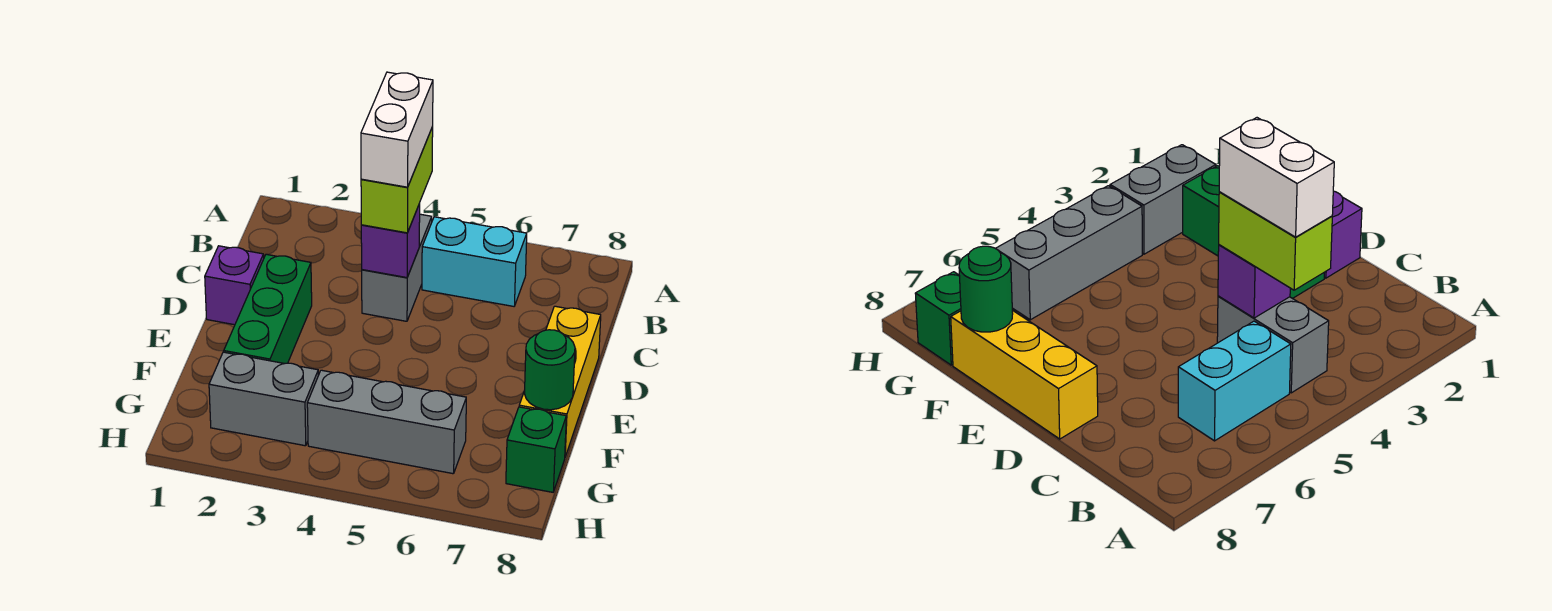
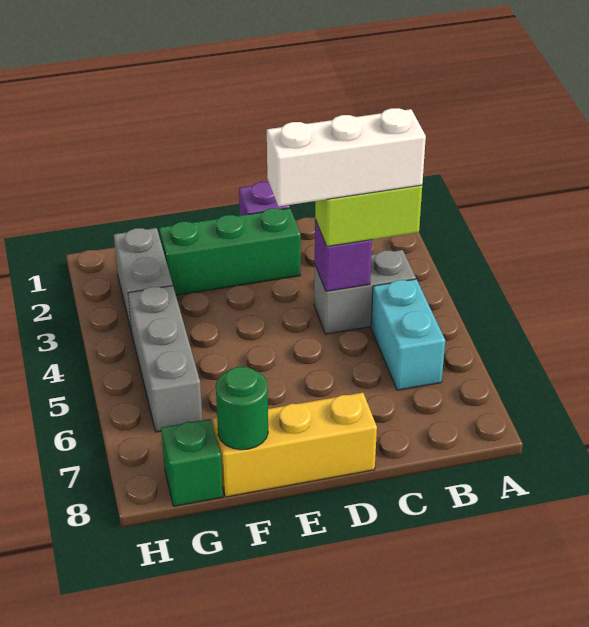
white brick B4:C4 level 4 -> white brick B4:D4 level 4

